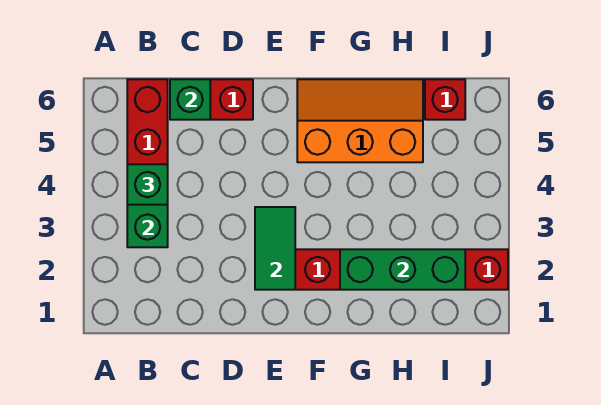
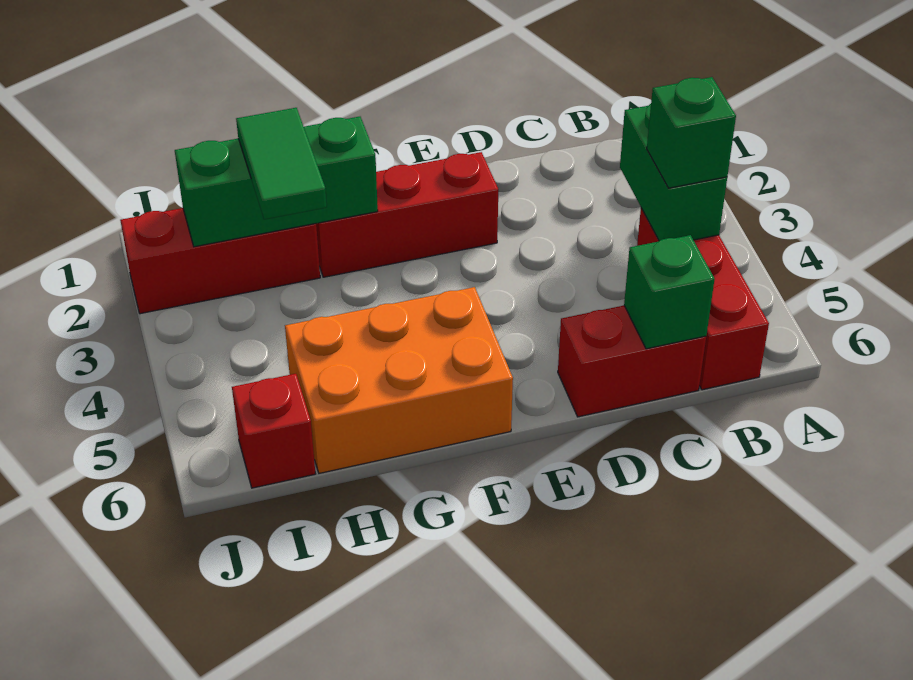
green tile E2:E3 level 2 -> green tile H2:H3 level 3
orange slope F5:H6 level 1 top 5 -> orange brick F5:H6 level 1

